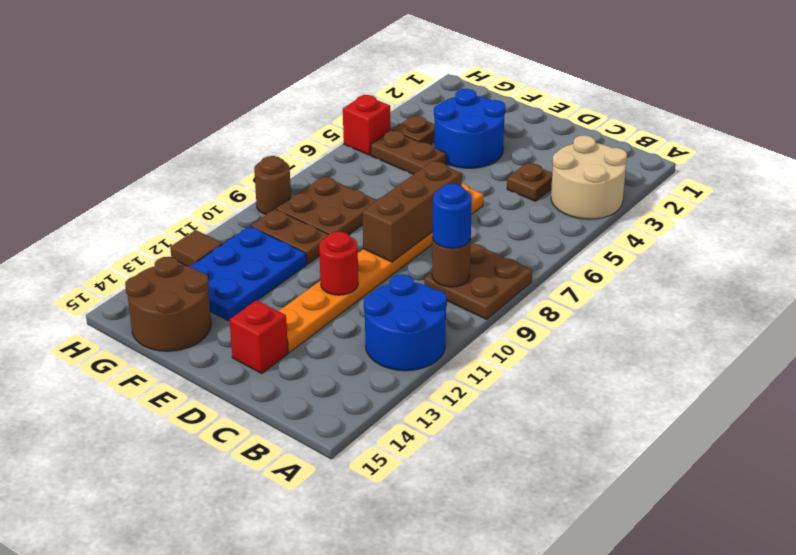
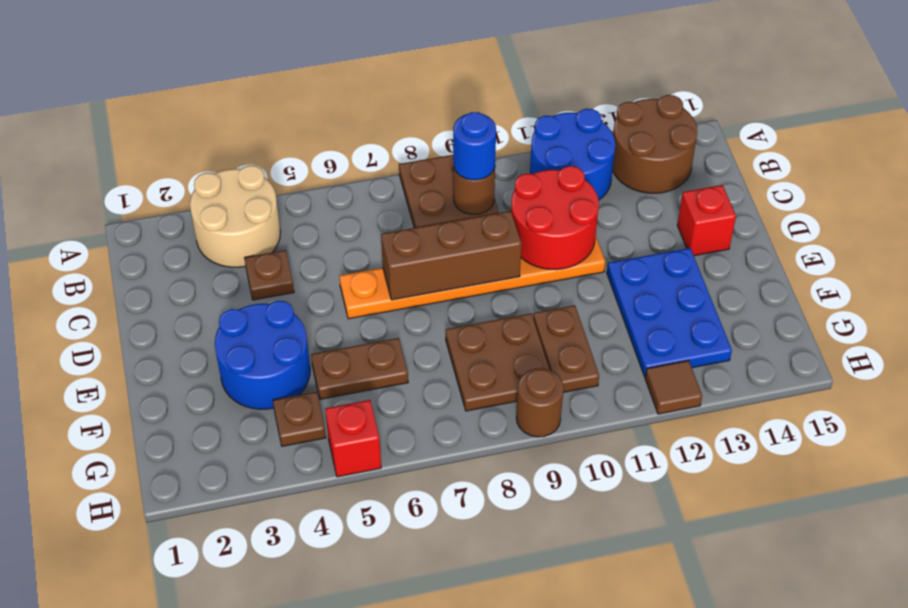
orange plate D6:D13 level 1 -> orange plate D6:D11 level 1
red round brick D11 level 2 -> red round brick C10:D11 level 2
brown plate F5:G5 level 1 -> brown plate F5:F6 level 1
blue plate F11:G13 level 1 -> blue plate E12:G13 level 1
brown round brick F14:G15 level 1 -> brown round brick A13:B14 level 1

